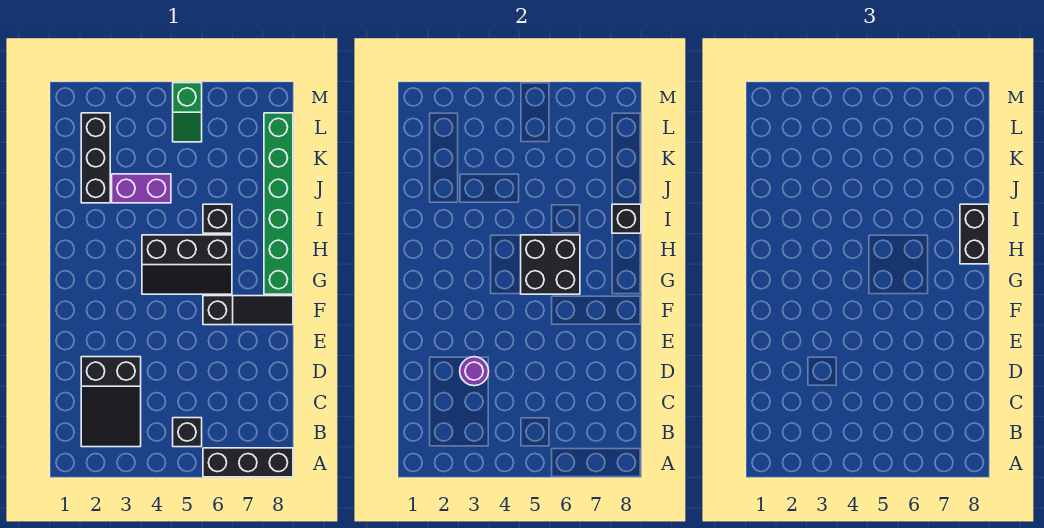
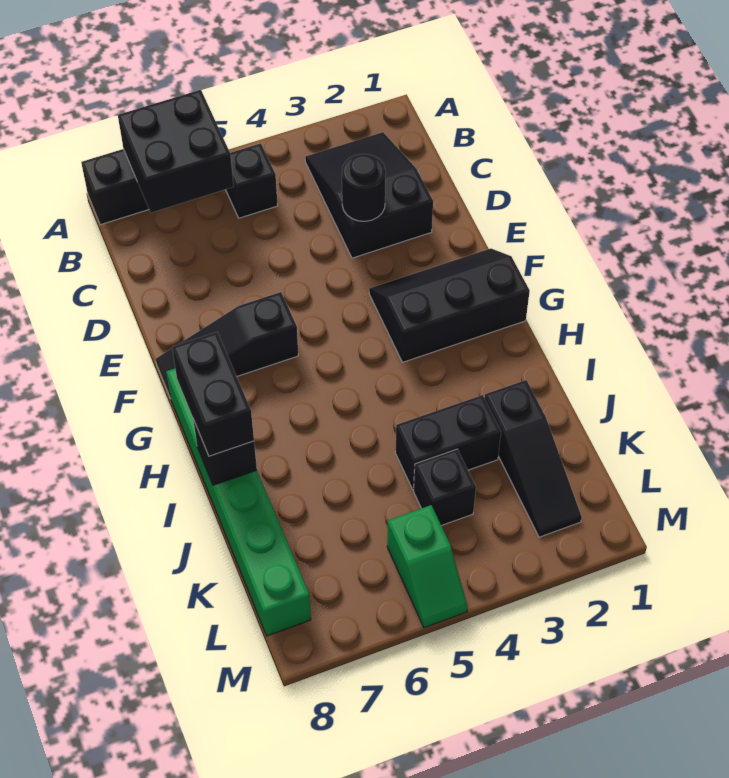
purple round brick D3 level 2 -> black round brick D3 level 2
black slope G4:H6 level 1 top H -> black slope F1:G3 level 1 top G
black brick G5:H6 level 2 -> black brick A6:B7 level 2
black brick I6 level 1 -> black brick K4 level 1
black brick J2:L2 level 1 -> black slope J2:L2 level 1 top J
purple brick J3:J4 level 1 -> black brick J3:J4 level 1
green slope L5:M5 level 1 top M -> green slope L5:M5 level 1 top L

